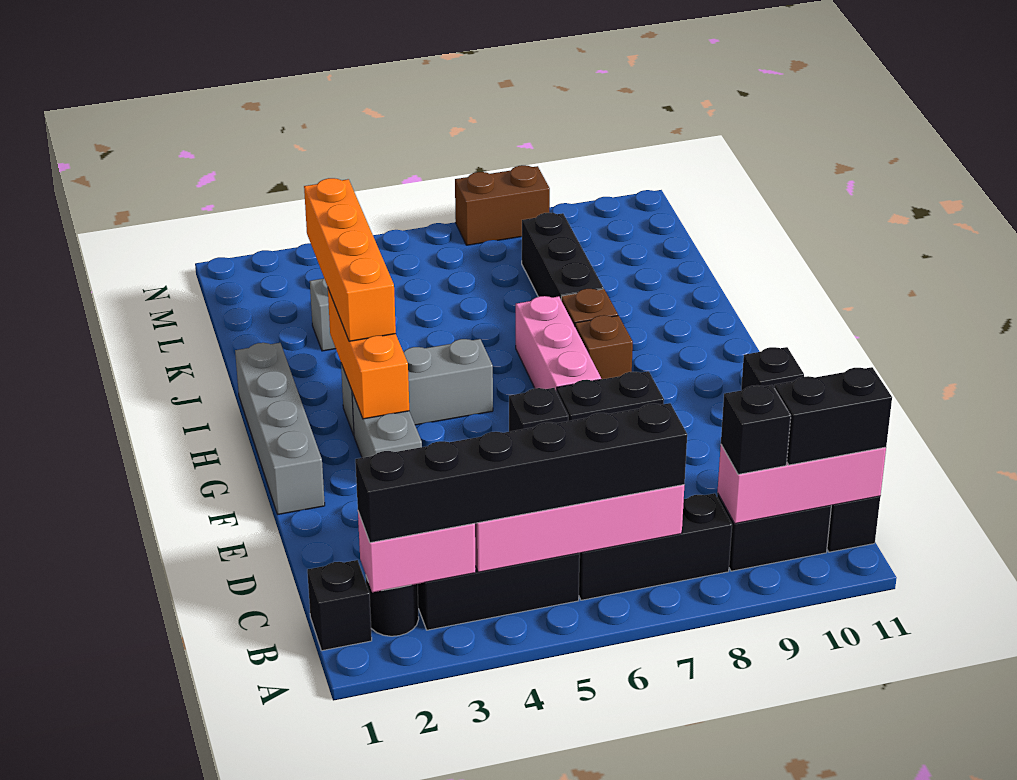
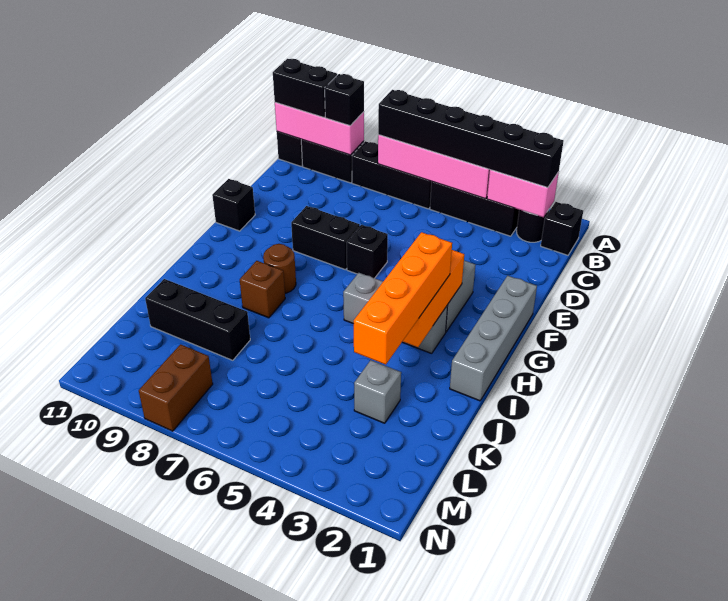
pink brick G7:I7 level 1 -> none
brown brick H8 level 1 -> brown round brick H8 level 1
black brick J8:L8 level 1 -> black brick K8:K10 level 1
brown brick N7:N8 level 1 -> brown brick M8:N8 level 1

